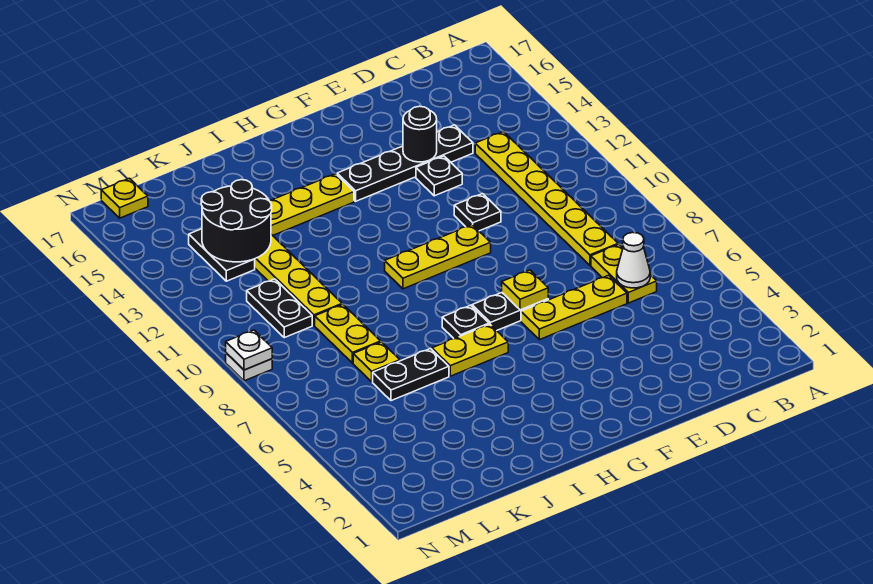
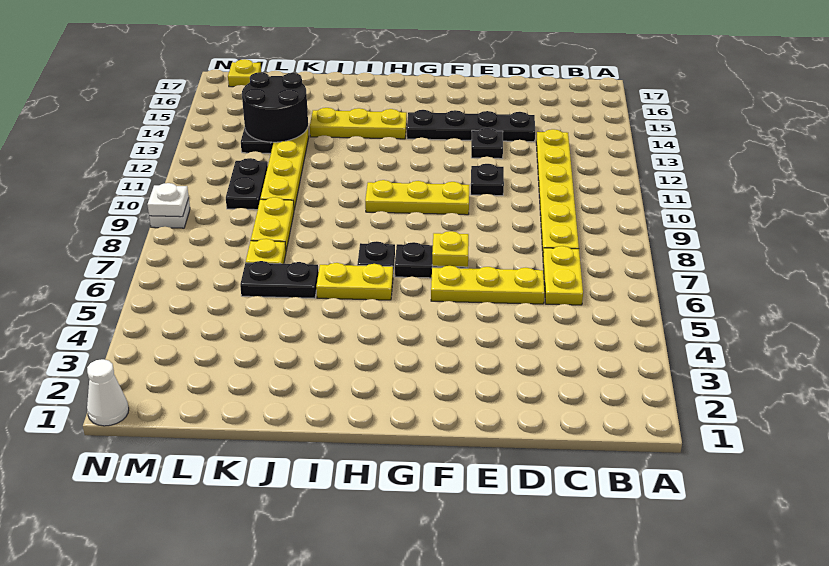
white cone C6 level 2 -> white cone N1 level 1
black round brick E14 level 2 -> none

